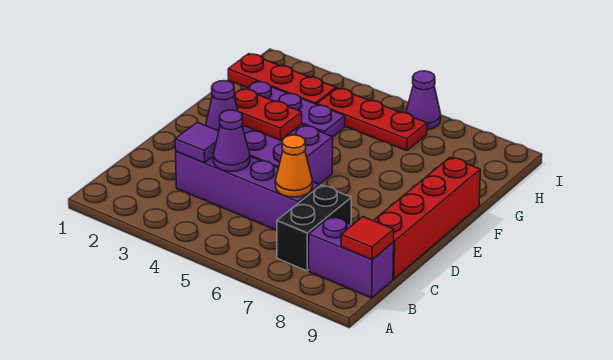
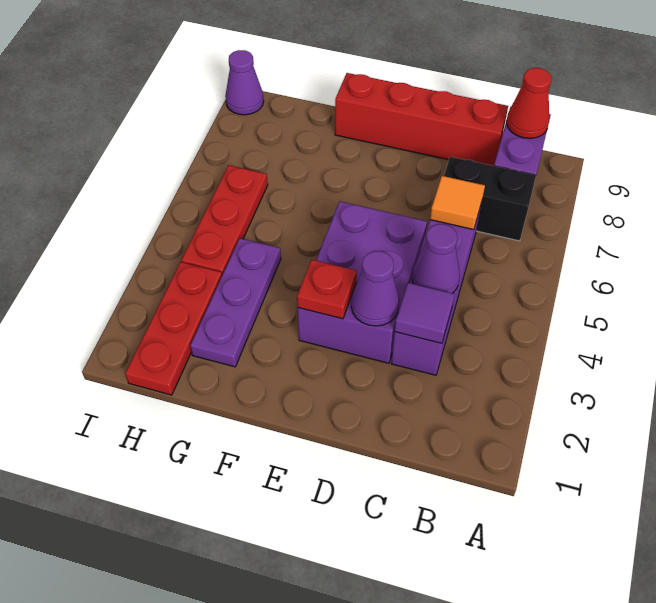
red tile B9 level 2 -> red cone B9 level 2
orange cone C6 level 2 -> orange tile C6 level 2
red plate E3:E4 level 2 -> red plate E3 level 2
purple cone I6 level 1 -> purple cone I9 level 1

